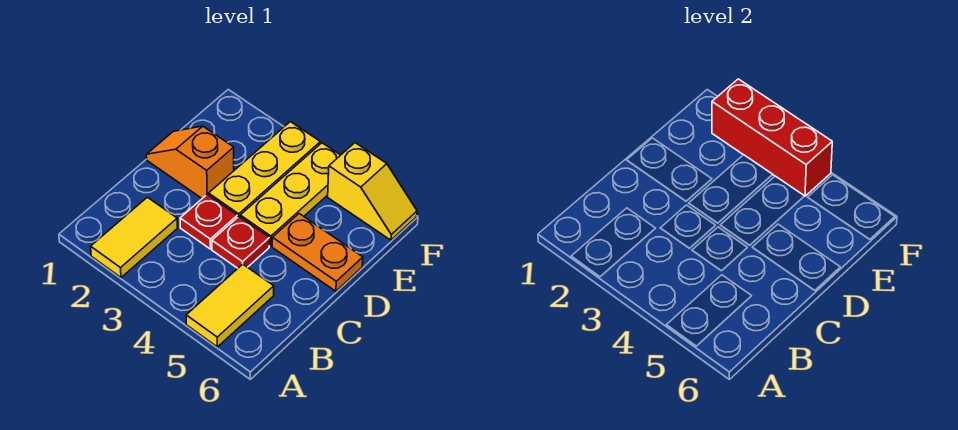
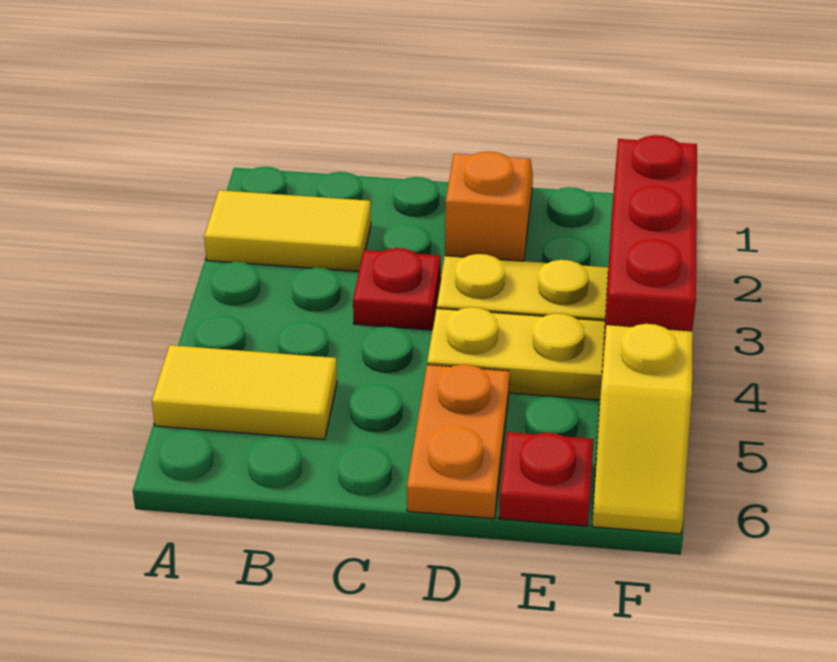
red plate C4 level 1 -> red plate E6 level 1

